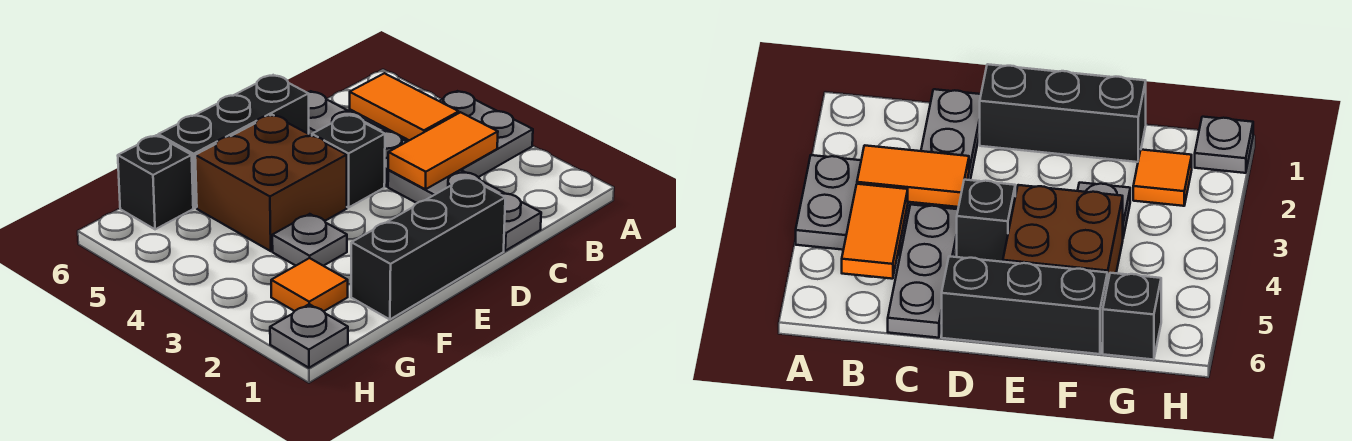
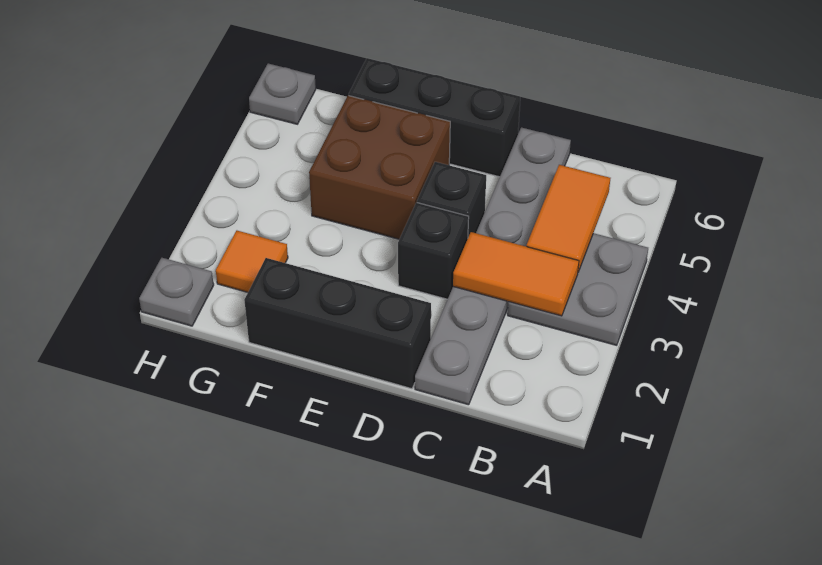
grey plate F3 level 1 -> grey plate H6 level 1
black brick G6 level 1 -> black brick D3 level 1

